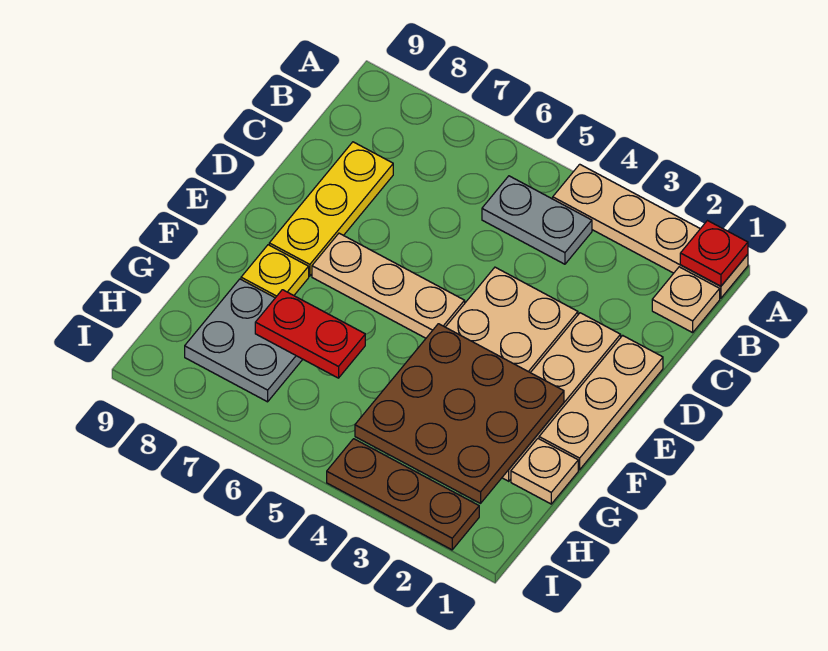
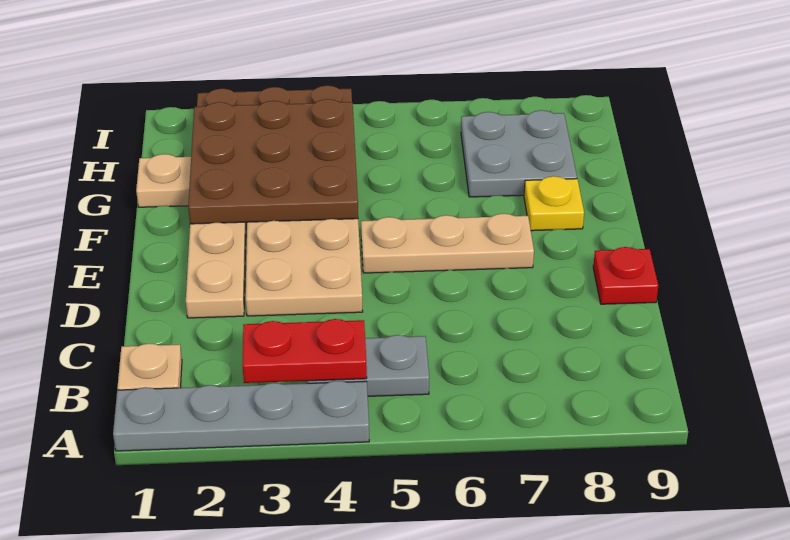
tan plate A1:A4 level 1 -> grey plate A1:A4 level 1
red plate A1 level 2 -> red plate D9 level 1
yellow plate C8:E8 level 1 -> none
tan plate D1:F1 level 1 -> none
red plate G6:G7 level 2 -> red plate B3:B4 level 2

